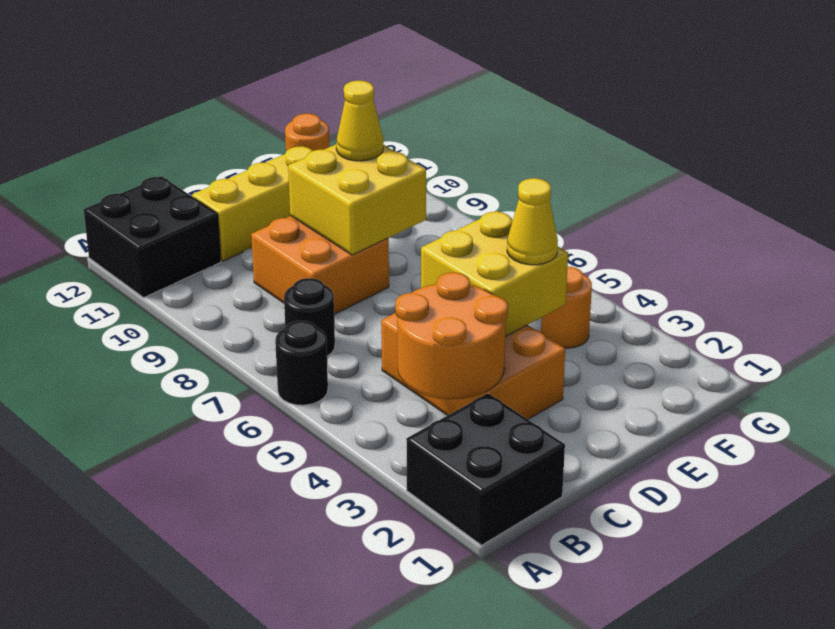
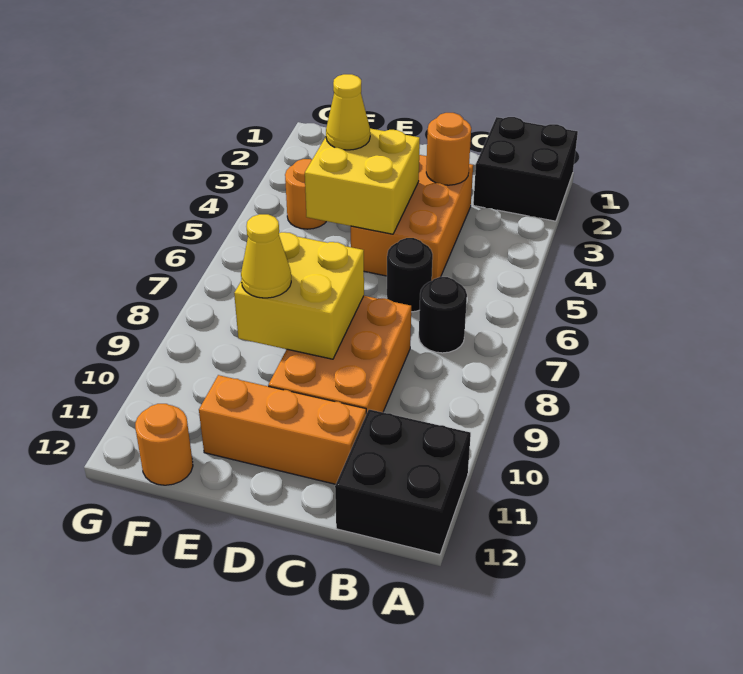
black round brick A6 level 1 -> black round brick C6 level 1
orange round brick B3:C4 level 2 -> orange round brick C3 level 2
orange brick C8:D9 level 1 -> orange brick C8:D10 level 1
yellow brick C11:E11 level 1 -> orange brick C11:E11 level 1

